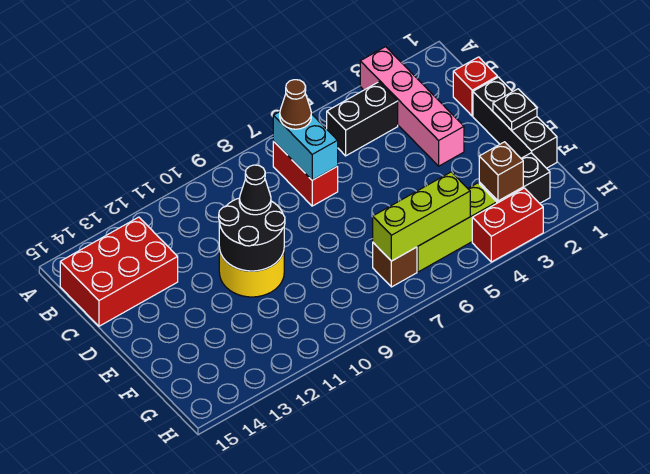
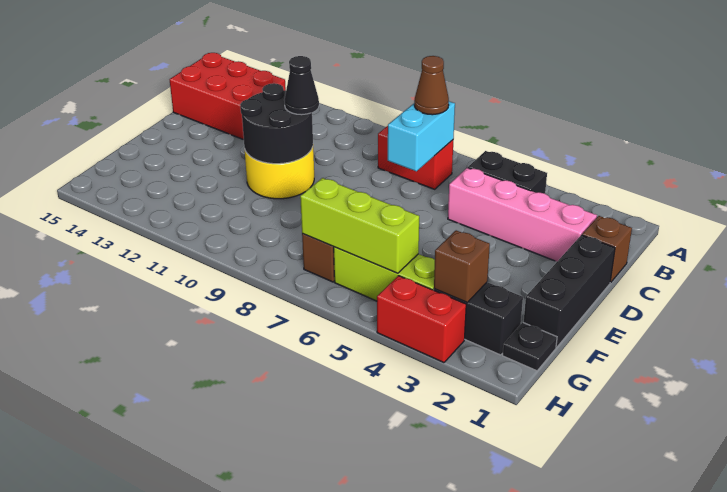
pink brick A3:D3 level 1 -> pink brick C2:C5 level 1
red brick B7:C7 level 1 -> red brick B7:B8 level 1
red brick C1 level 1 -> brown brick C1 level 1
black plate E1 level 2 -> black plate G1 level 1

